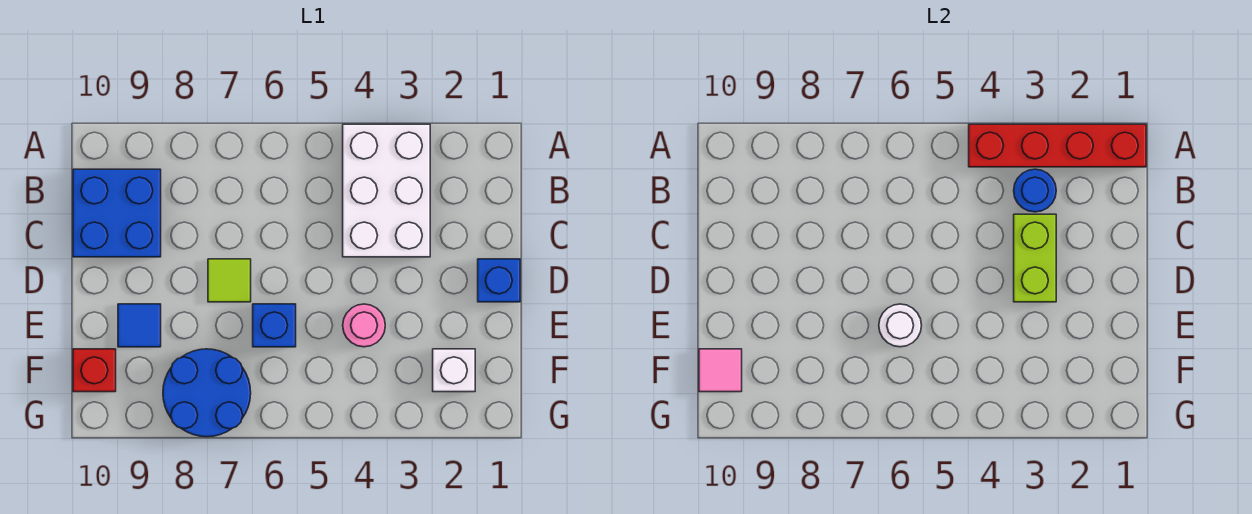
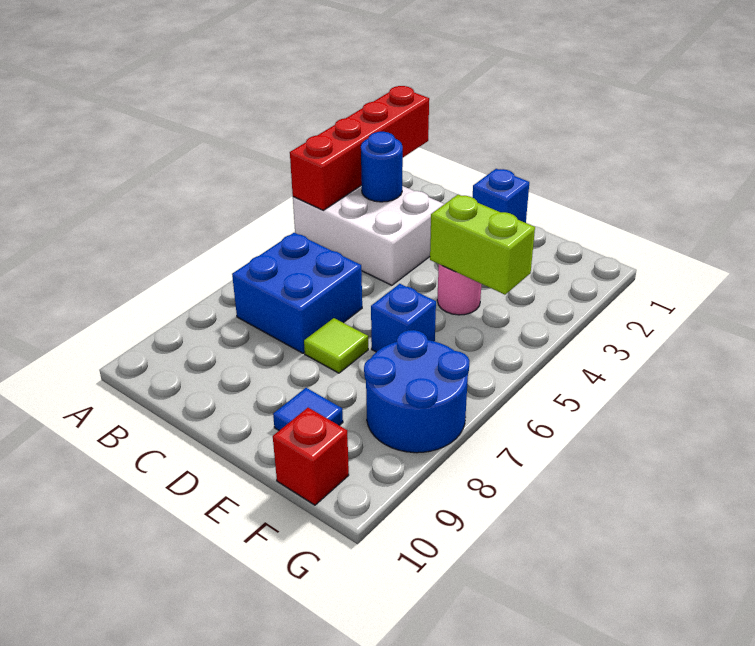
blue brick B9:C10 level 1 -> blue brick B6:C7 level 1
lime brick C3:D3 level 2 -> lime brick E4:F4 level 2
white round brick E6 level 2 -> none
white brick F2 level 1 -> none
pink tile F10 level 2 -> none

